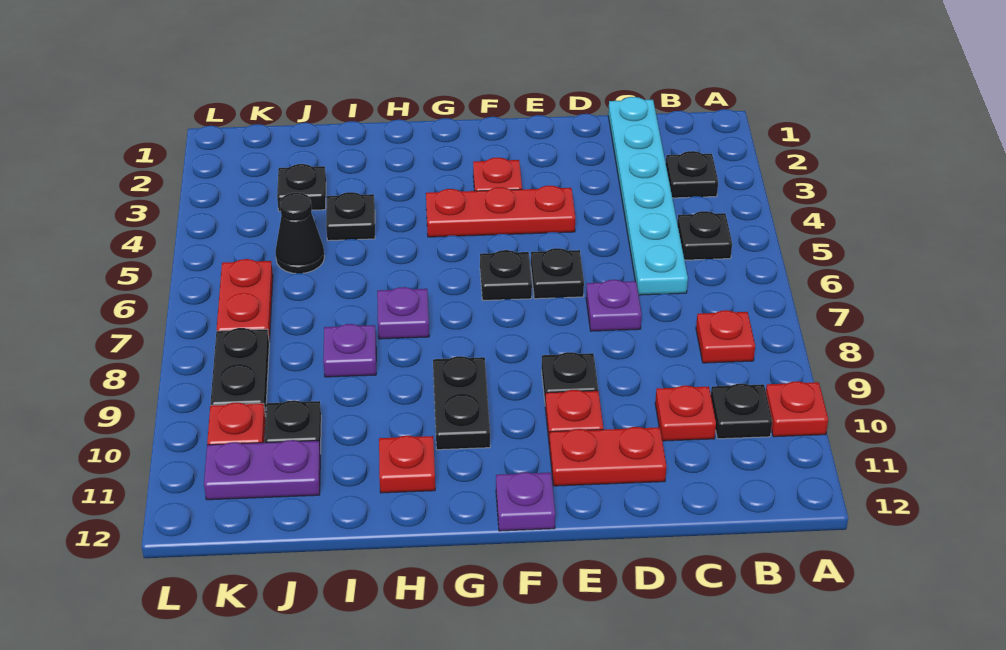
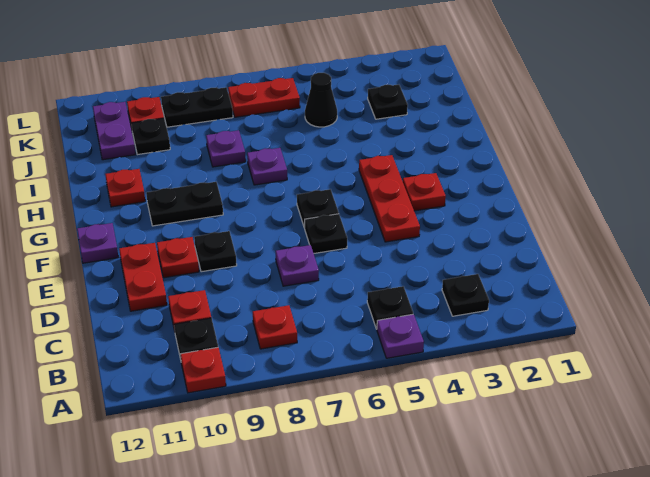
none -> purple plate A5 level 1
cyan plate C1:C6 level 1 -> none
black plate I4 level 1 -> none

